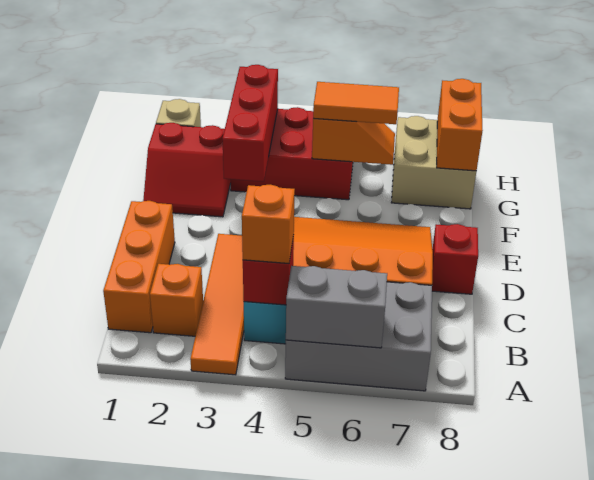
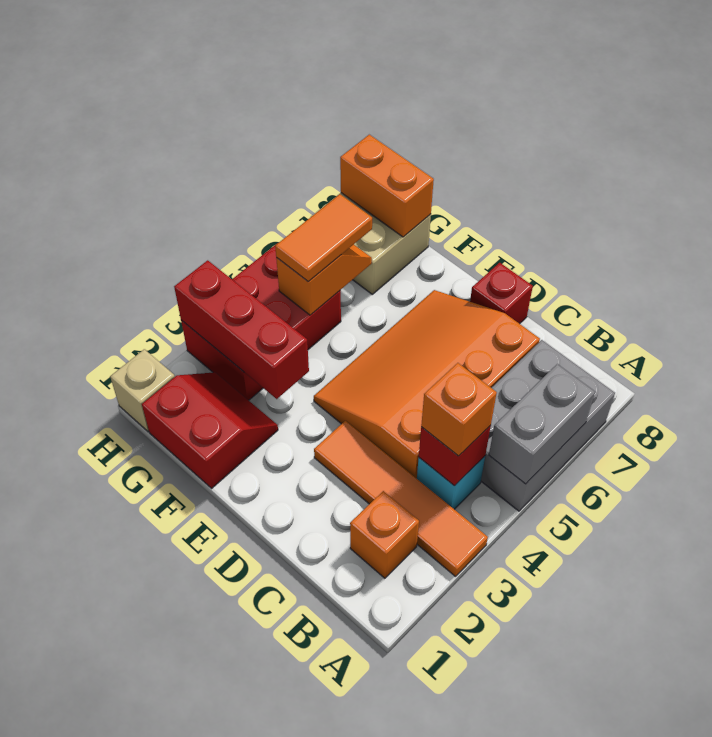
orange brick B1:D1 level 1 -> none
red slope F1:G2 level 1 top G -> red slope F1:G2 level 1 top 1

